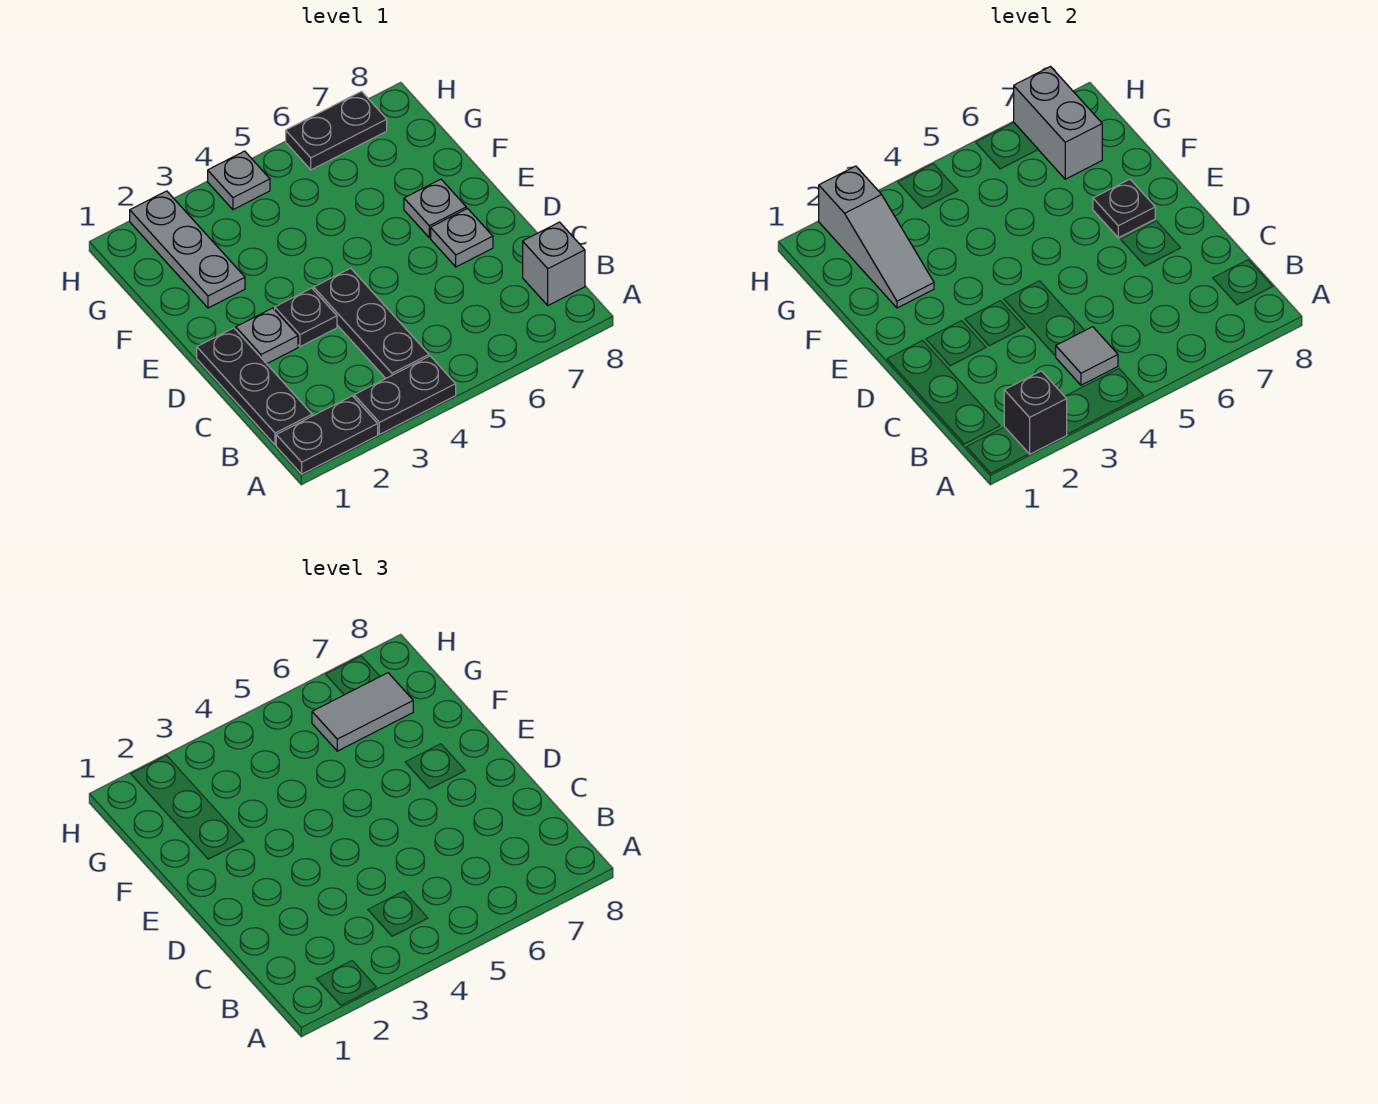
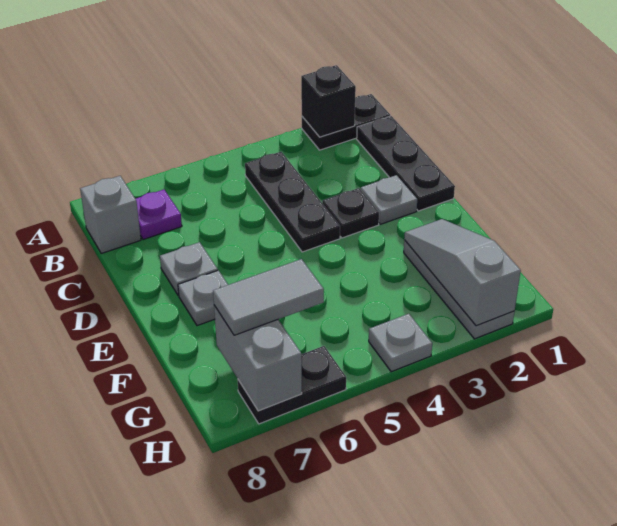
black plate A3:A4 level 1 -> none
grey tile B4 level 2 -> none
none -> purple plate B7 level 1
black plate E7 level 2 -> none

